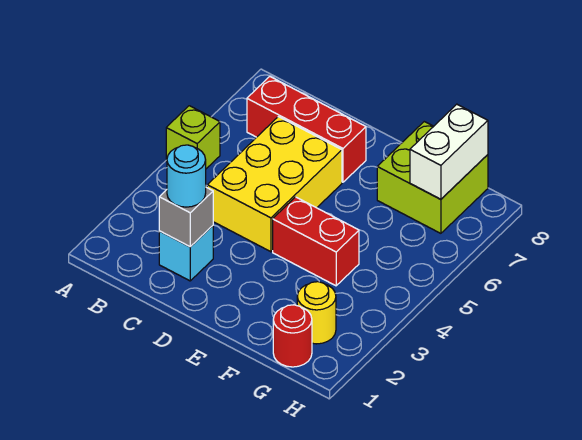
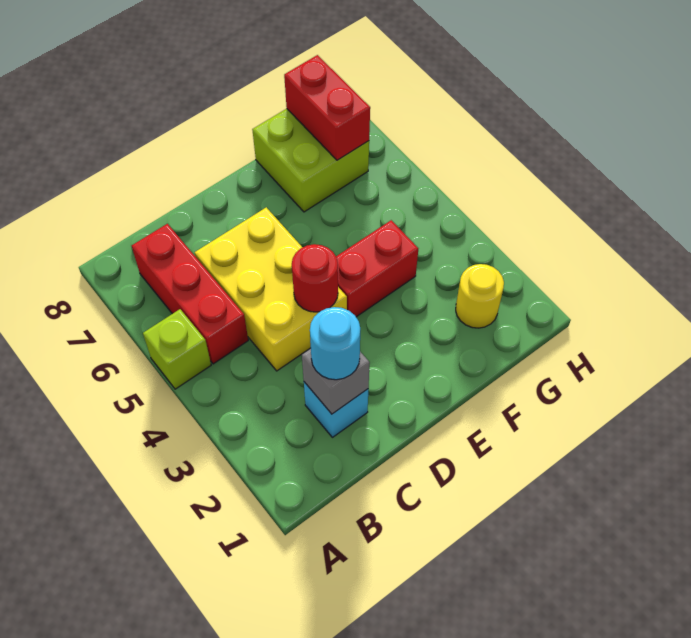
red brick B7:D7 level 1 -> red brick B5:B7 level 1
red round brick G1 level 1 -> red round brick D4 level 2
white brick G7:G8 level 2 -> red brick G7:G8 level 2

